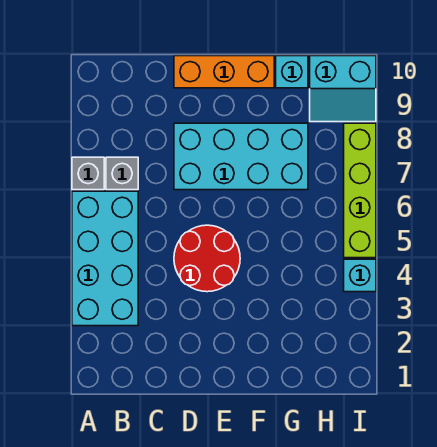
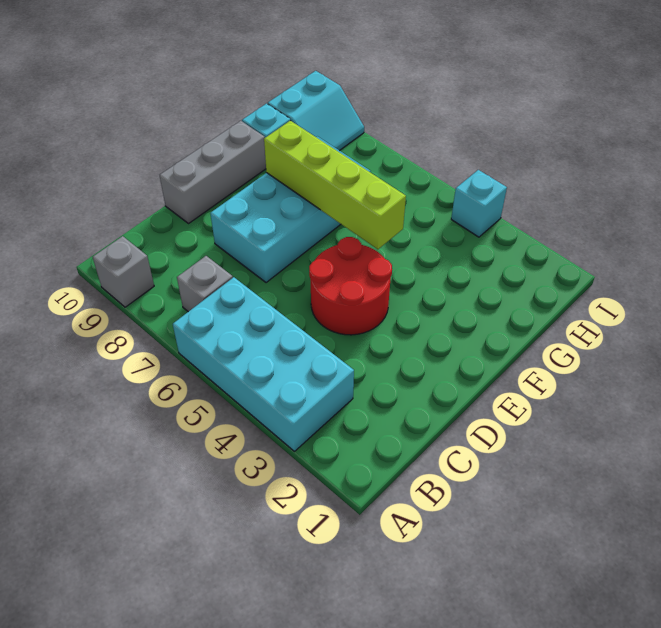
grey brick A7 level 1 -> grey brick A9 level 1
orange brick D10:F10 level 1 -> grey brick D10:F10 level 1
lime brick I5:I8 level 1 -> lime brick F5:F8 level 2

